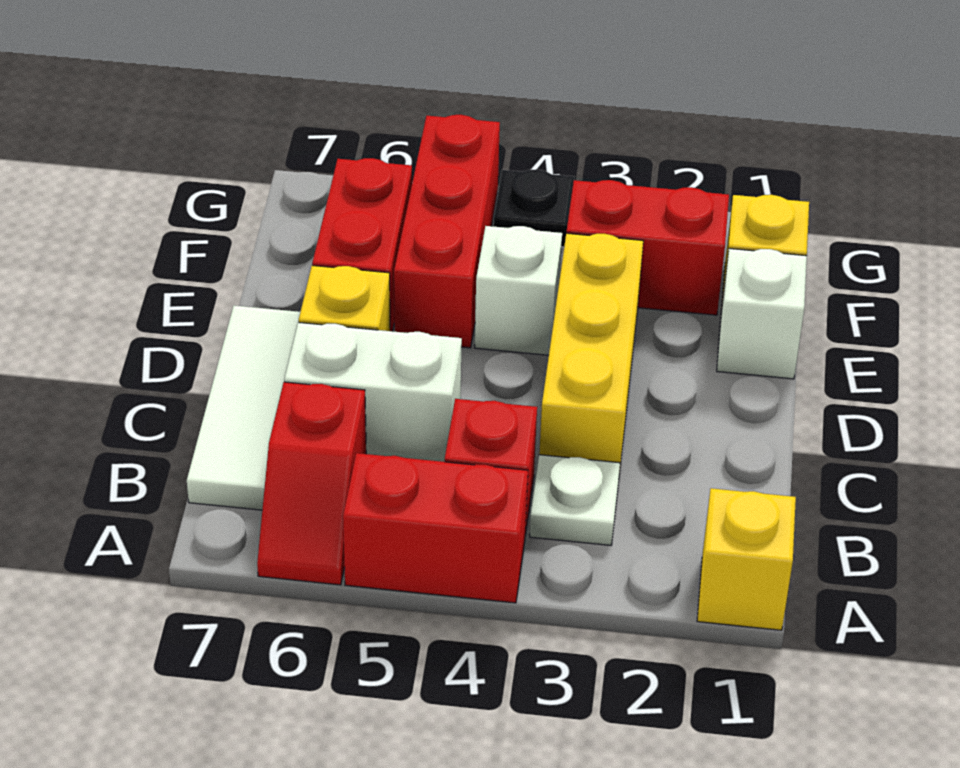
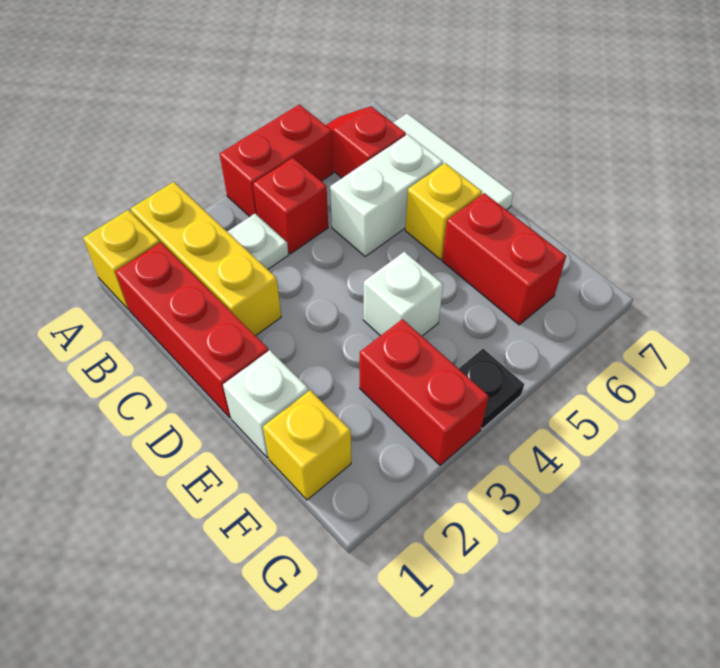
yellow brick C3:E3 level 1 -> yellow brick A2:C2 level 1
red brick E5:G5 level 1 -> red brick B1:D1 level 1
red brick F2:F3 level 1 -> red brick F3:G3 level 1

